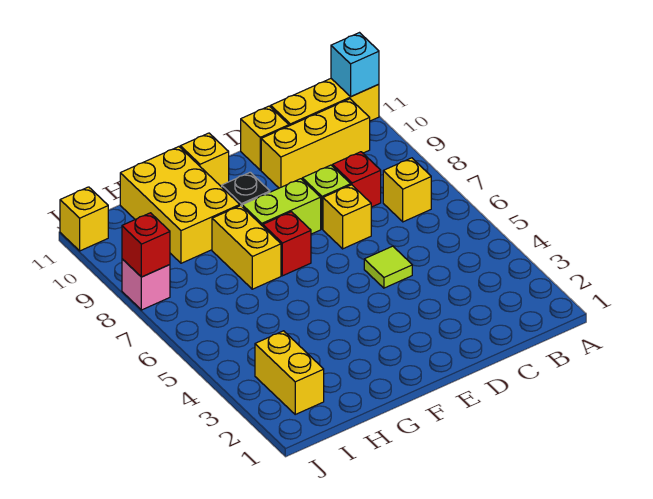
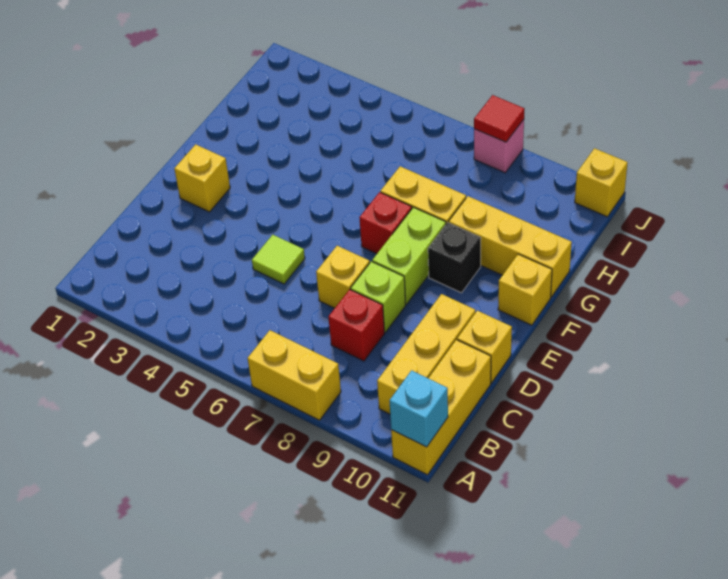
yellow brick B7 level 1 -> yellow brick E2 level 1
yellow brick G9:H11 level 1 -> yellow brick G9:G11 level 1
yellow brick I2:I3 level 1 -> yellow brick A7:A8 level 1
red brick J8 level 2 -> red tile J8 level 2

